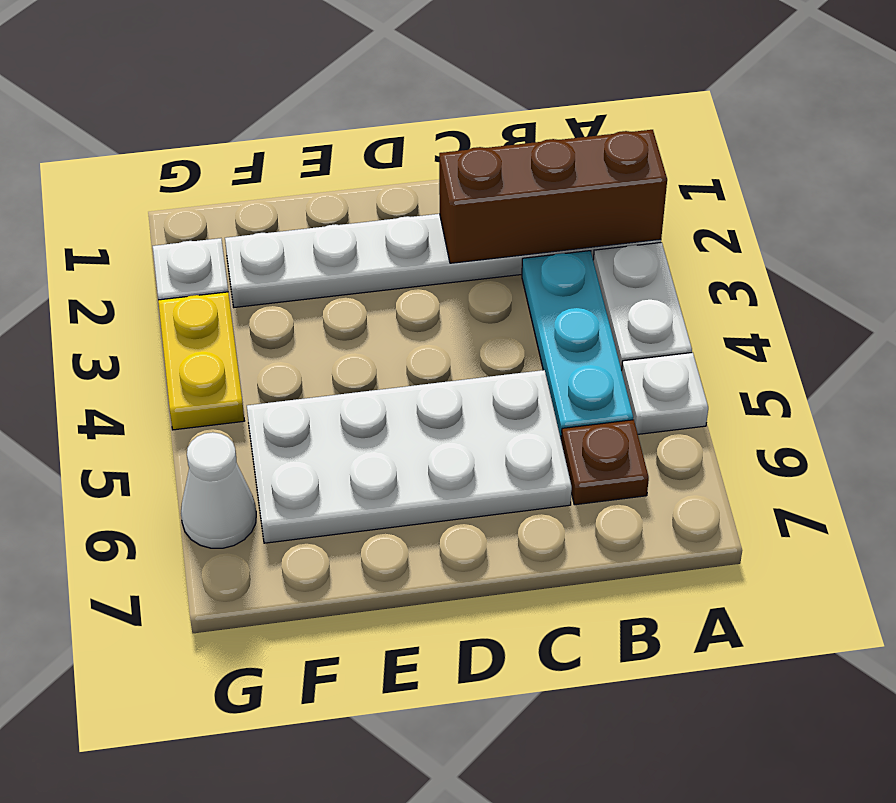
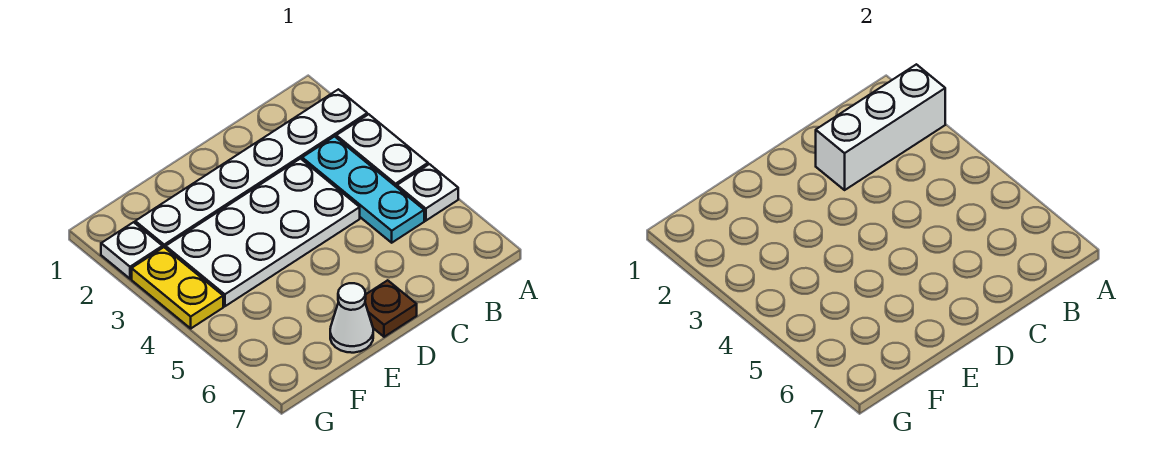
brown brick A2:C2 level 2 -> white brick A2:C2 level 2
brown plate B6 level 1 -> brown plate D7 level 1
white plate C5:F6 level 1 -> white plate C3:F4 level 1
white cone G6 level 1 -> white cone E7 level 1

